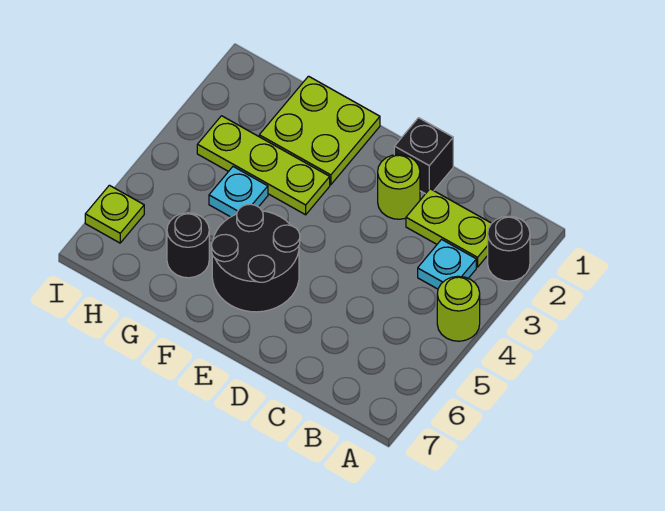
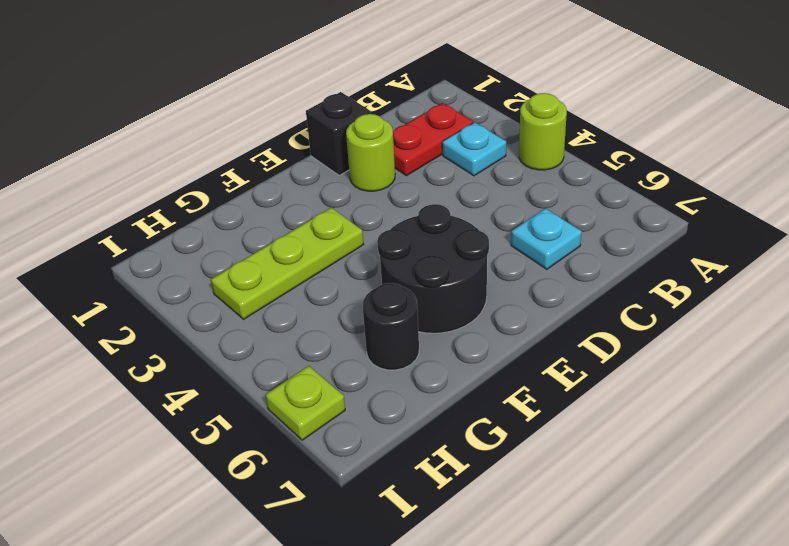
black round brick A2 level 1 -> none
lime plate B2:C2 level 1 -> red plate B2:C2 level 1
lime plate F1:G2 level 1 -> none
cyan plate G4 level 1 -> cyan plate C6 level 1

